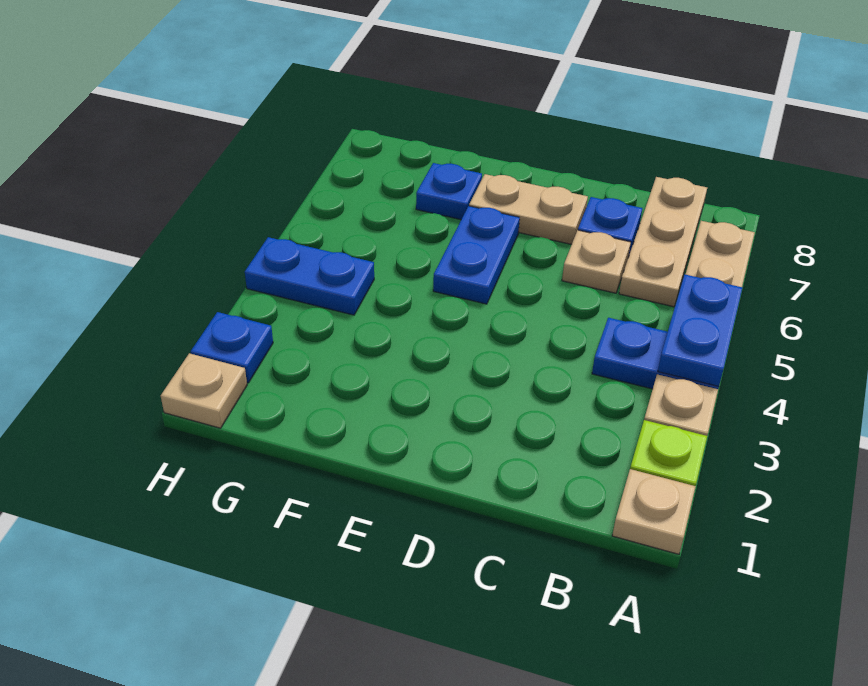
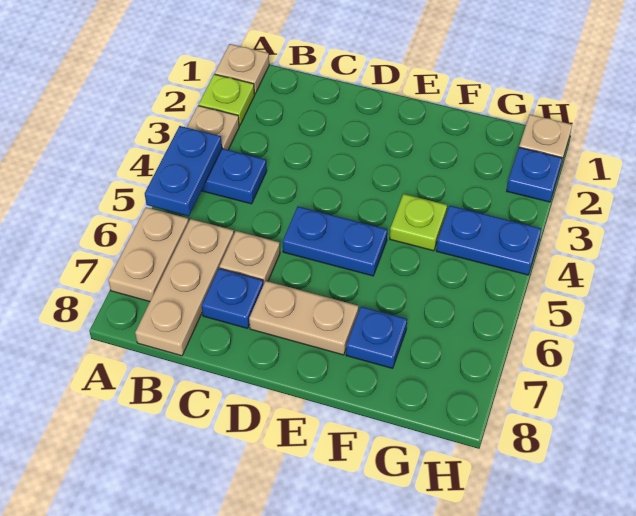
blue plate E5:E6 level 1 -> blue plate D5:E5 level 1
none -> lime plate F4 level 1

